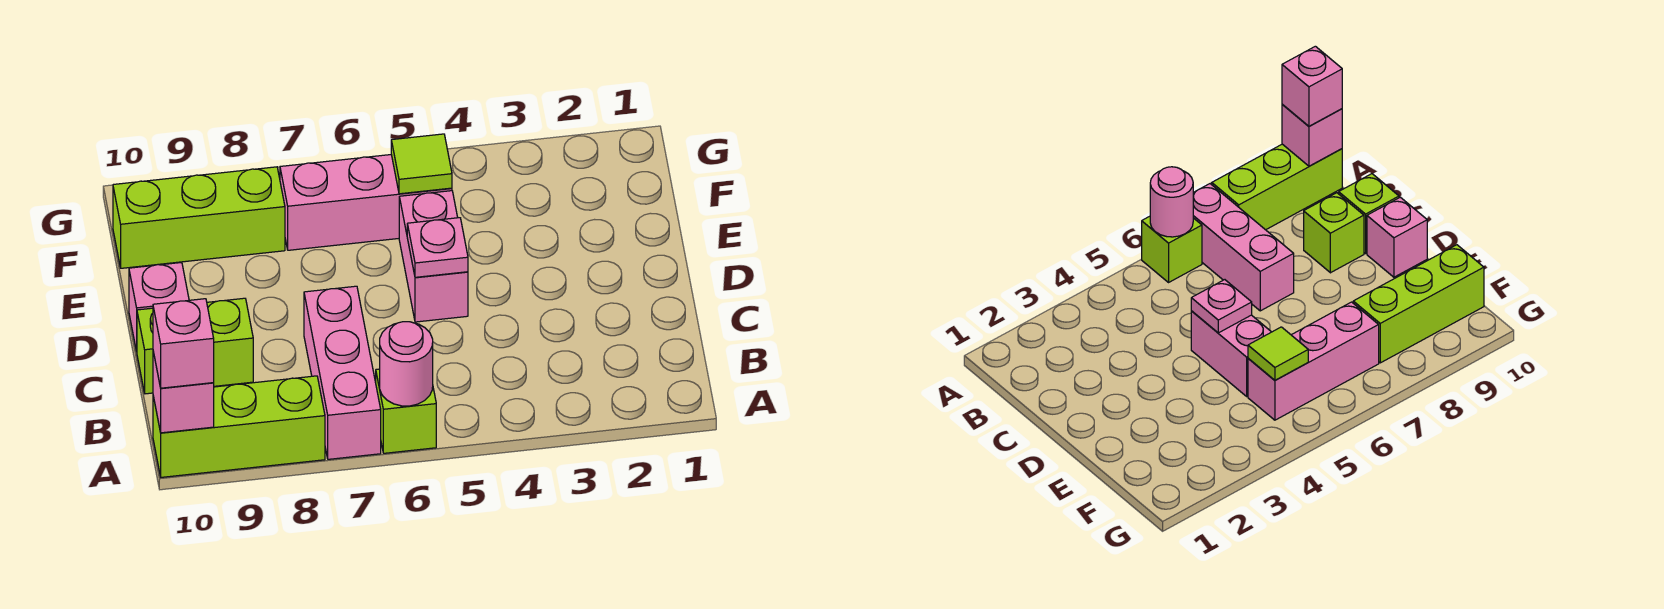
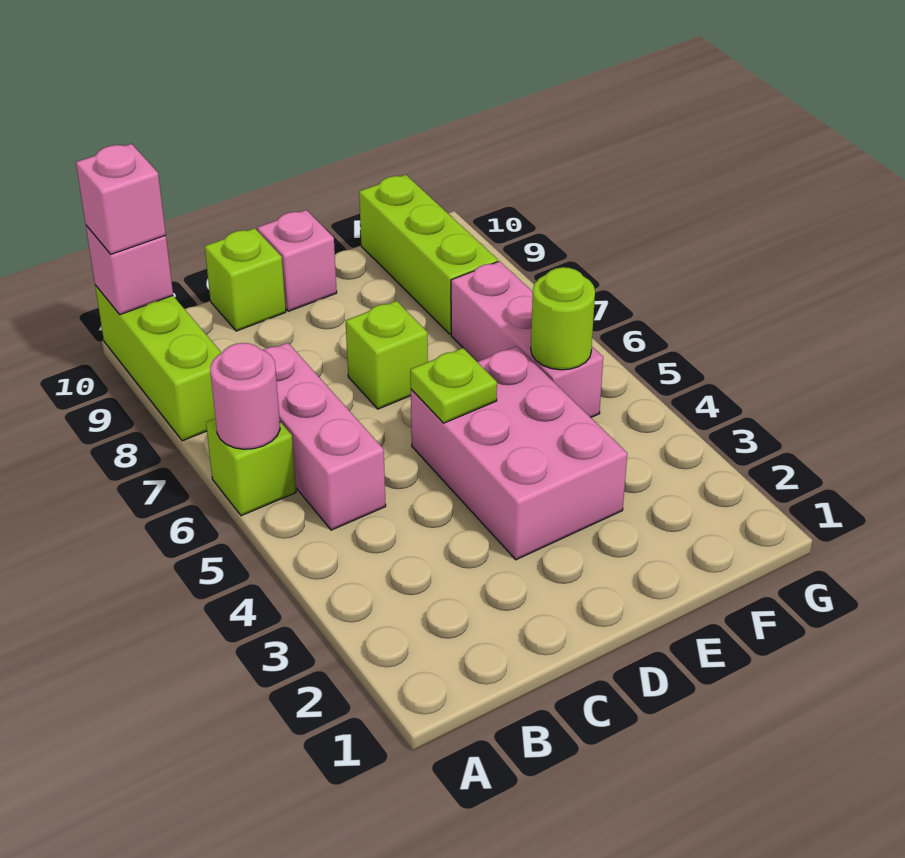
pink brick A7:C7 level 1 -> pink brick B5:B7 level 1
lime brick C9 level 1 -> lime brick D7 level 1
pink brick D5:E5 level 1 -> pink brick D3:E5 level 1
pink plate D5 level 2 -> lime plate D5 level 2
lime tile F5 level 2 -> lime round brick F5 level 2

